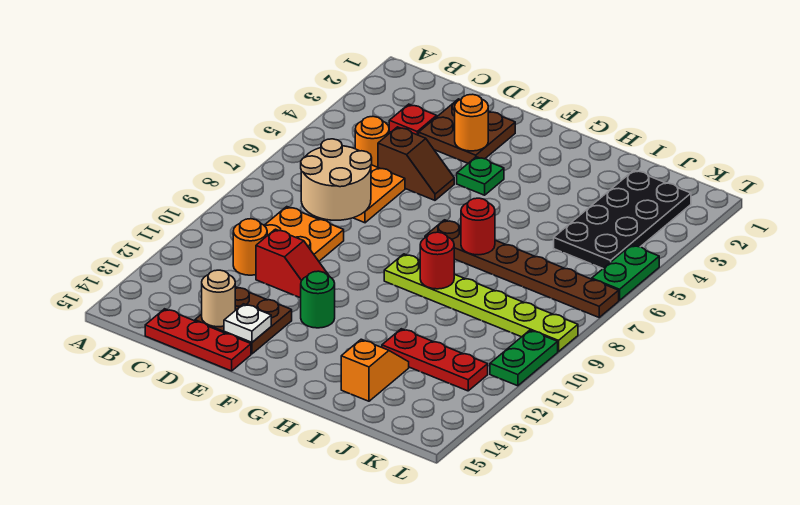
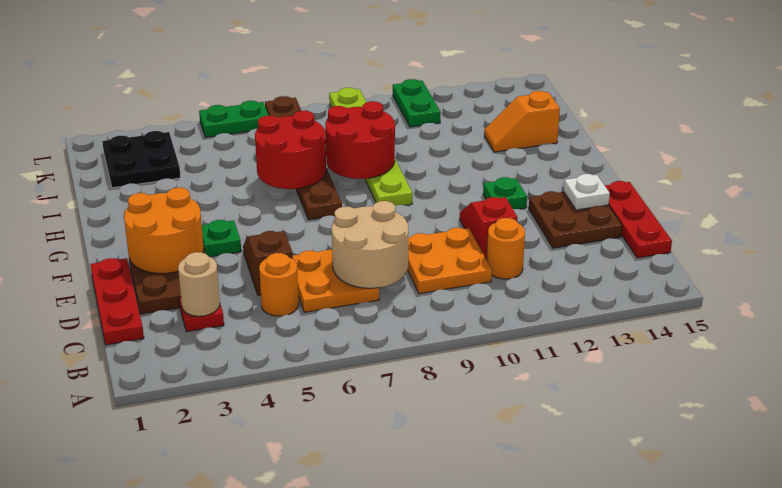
tan round brick D14 level 2 -> tan round brick C3 level 2
orange round brick E3 level 2 -> orange round brick E2:F3 level 2
green round brick F12 level 1 -> green plate F12 level 1
red round brick H7 level 2 -> red round brick H6:I7 level 2
red round brick H9 level 2 -> red round brick H8:I9 level 2
red plate I12:K12 level 1 -> red plate C1:E1 level 1
black plate J2:K5 level 1 -> black plate J2:K3 level 1
green plate L10:L11 level 1 -> green plate K11:L11 level 1

